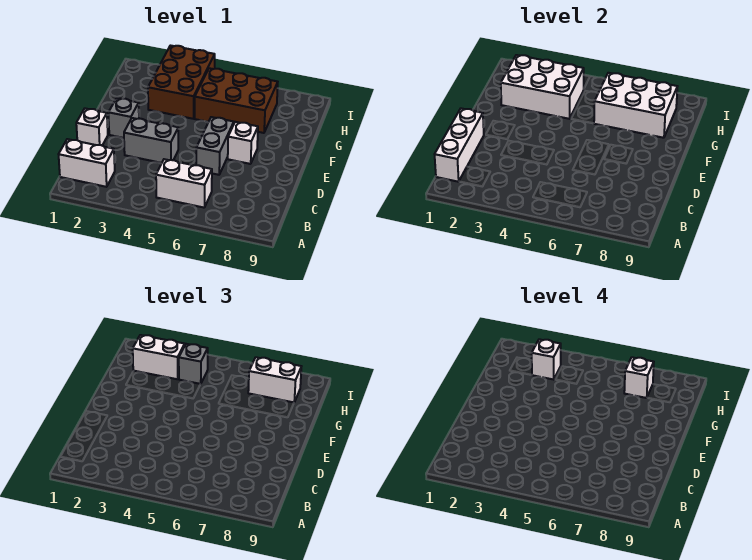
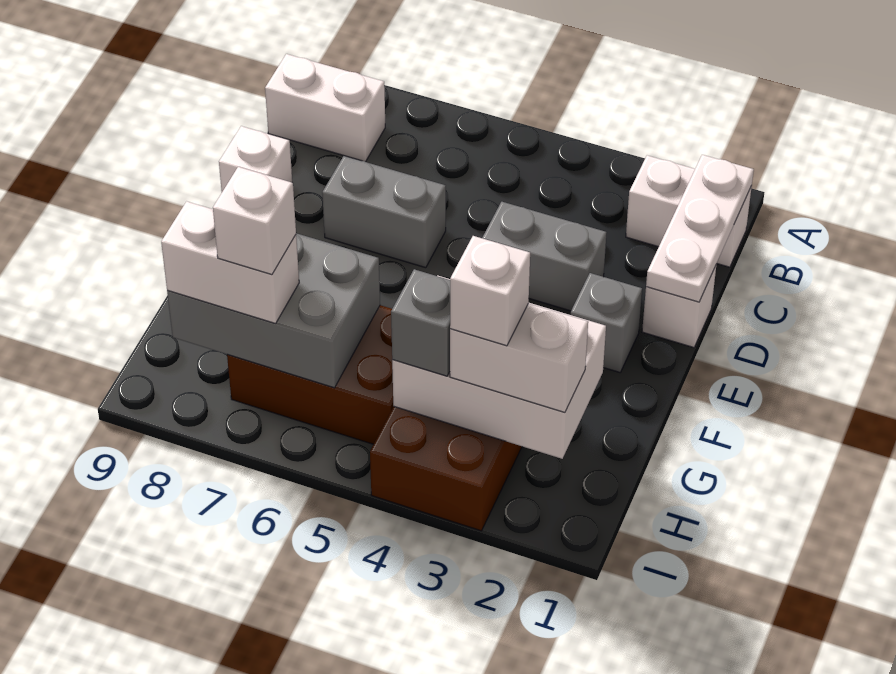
white brick B1:D1 level 2 -> white plate B1:D1 level 2
white brick B5:B6 level 1 -> white brick B8:B9 level 1
grey brick D6:E6 level 1 -> grey brick D6:D7 level 1
white brick E7 level 1 -> white brick D9 level 1
white brick G6:H8 level 2 -> grey brick G6:H8 level 2

